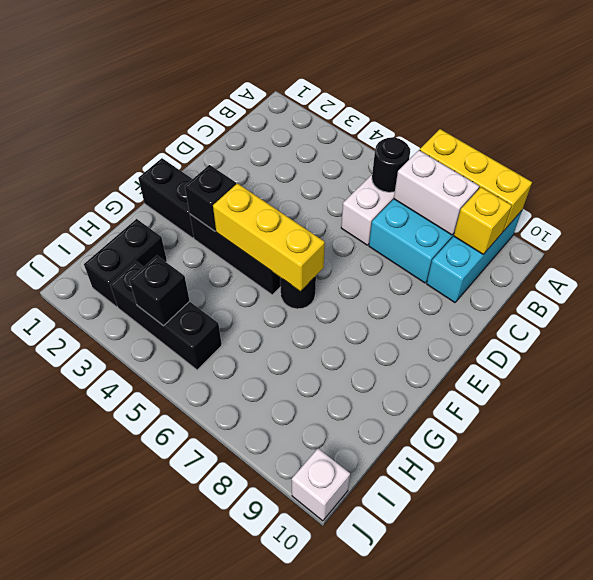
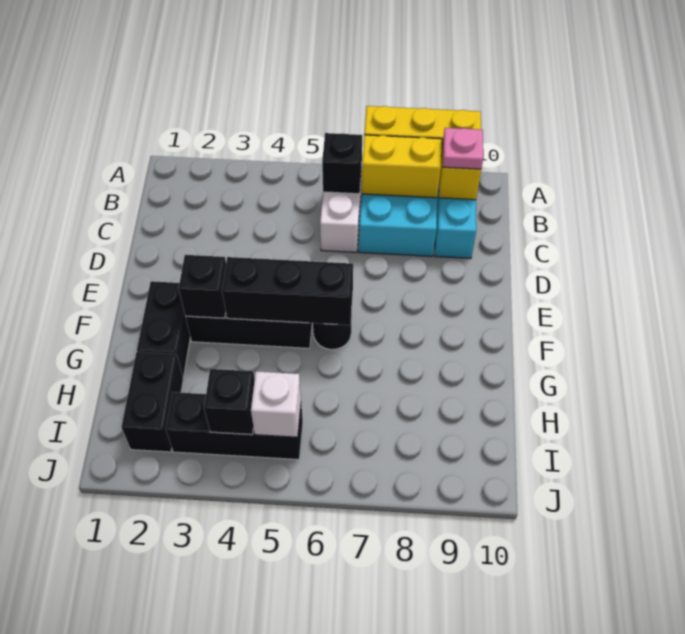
black round brick B6 level 2 -> black brick B6 level 2
white brick B7:B8 level 2 -> yellow brick B7:B8 level 2
none -> pink plate B9 level 3
black brick F1:F2 level 1 -> black brick F2:G2 level 1
yellow brick F4:F6 level 2 -> black brick F4:F6 level 2
white brick J10 level 1 -> white brick I5 level 2

